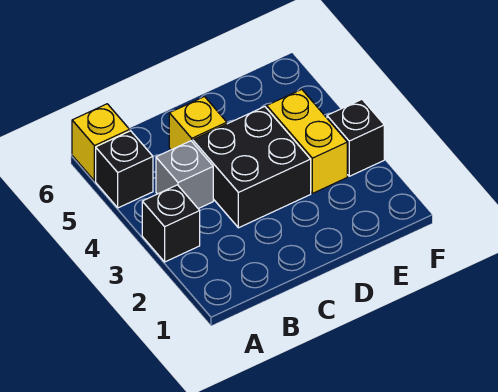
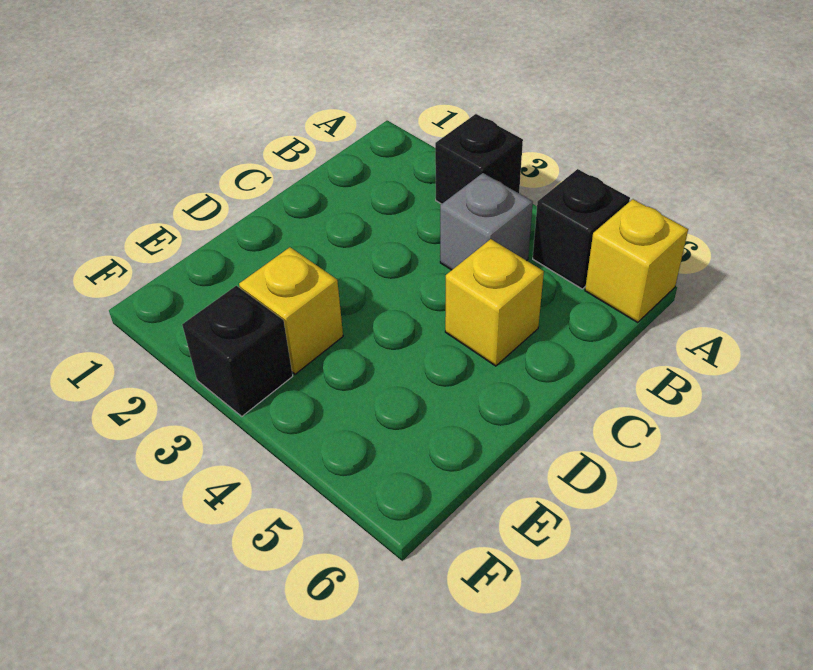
black brick C3:D4 level 1 -> none
yellow brick E3:E4 level 1 -> yellow brick E3 level 1

